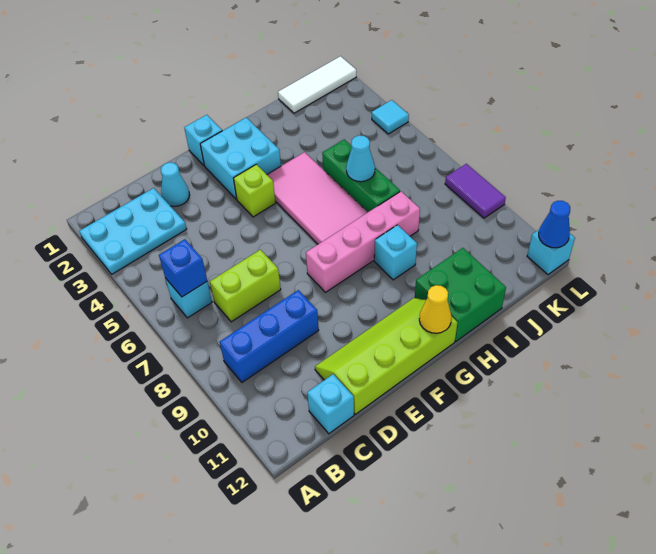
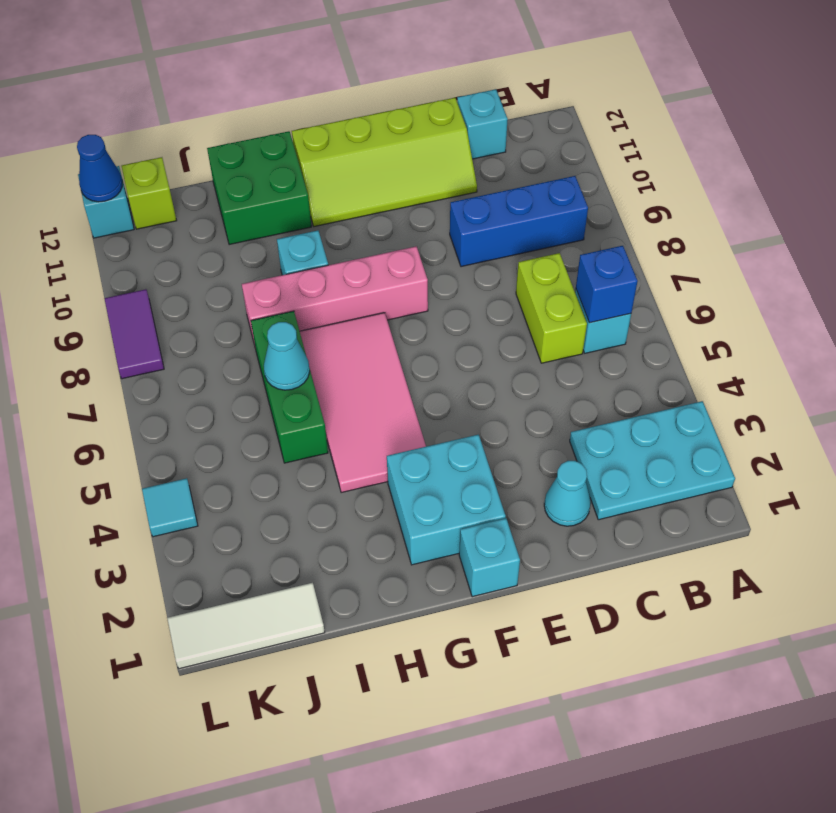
lime brick C7:D7 level 1 -> lime brick C6:C7 level 1
lime brick F4 level 1 -> lime brick K12 level 1
yellow cone G12 level 2 -> none

